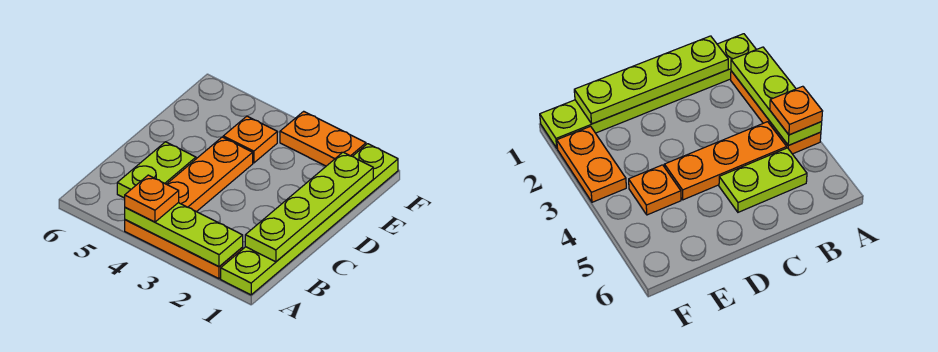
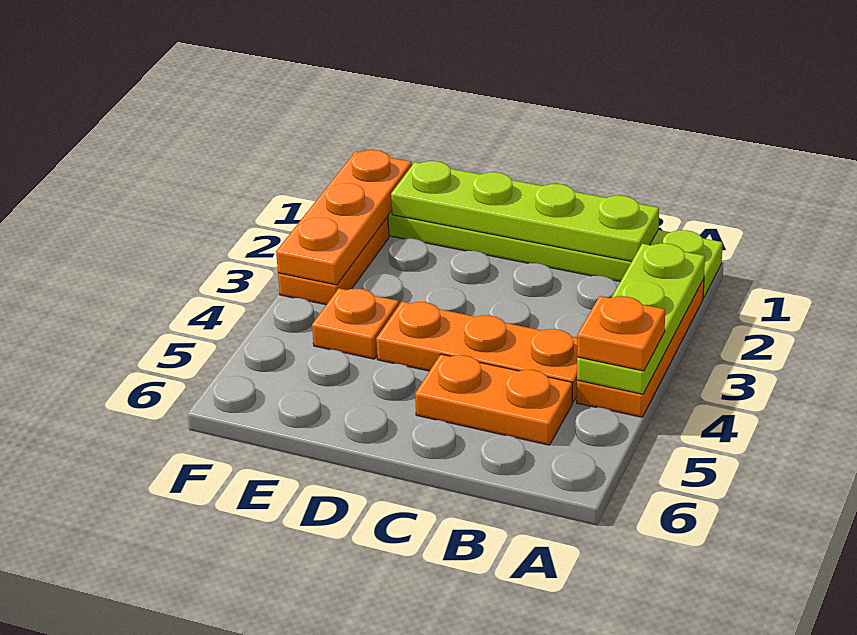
lime plate B5:C5 level 1 -> orange plate B5:C5 level 1
none -> orange plate F1:F3 level 2

